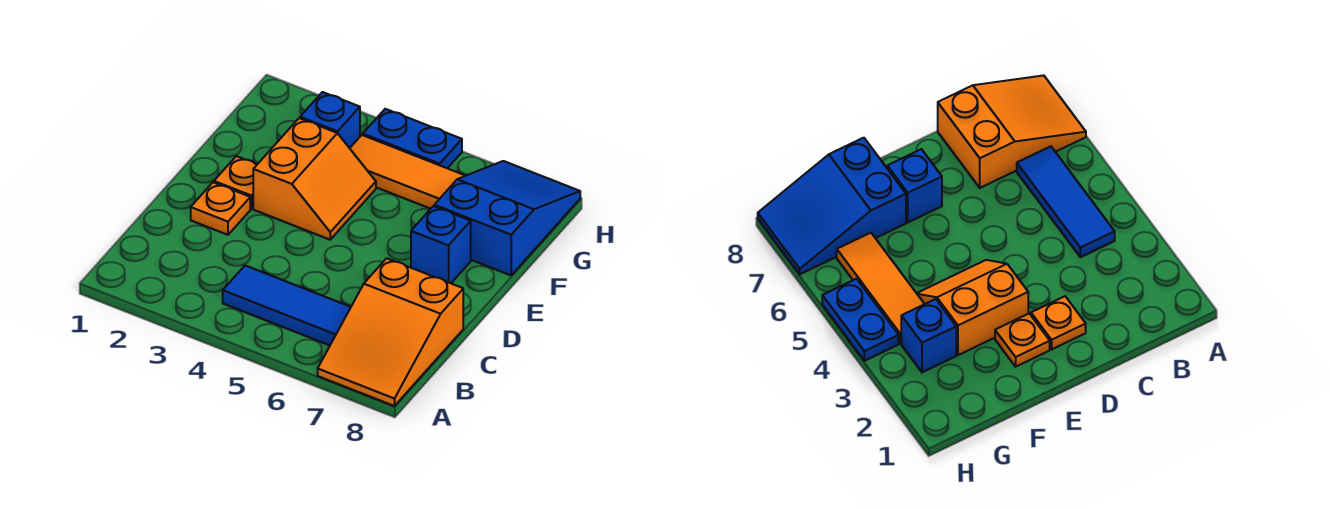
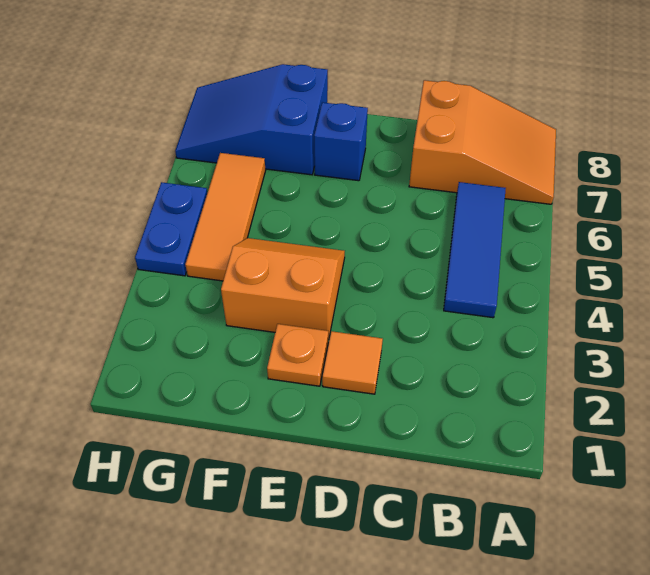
orange plate D2 level 1 -> orange tile D2 level 1
blue brick G3 level 1 -> none

